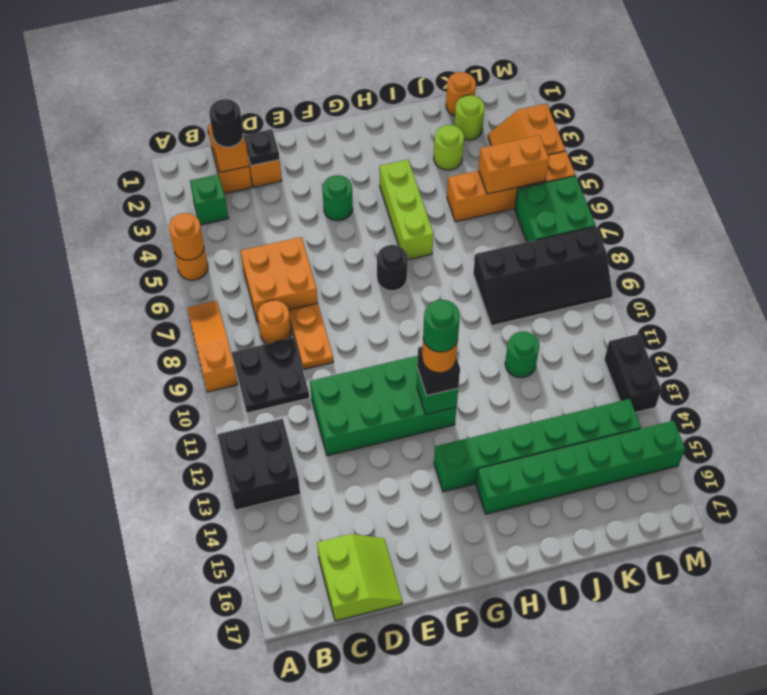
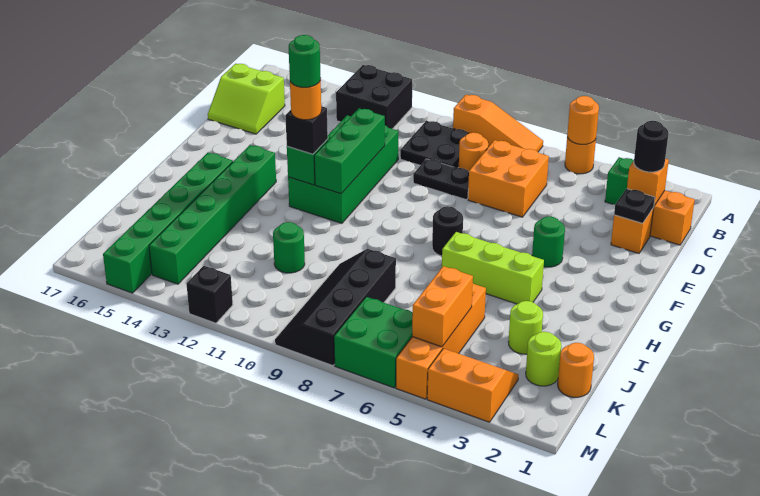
orange plate D8:D9 level 1 -> black plate D8:D9 level 1
none -> green brick E11:G11 level 2
black brick M12:M13 level 1 -> black brick M12 level 1

